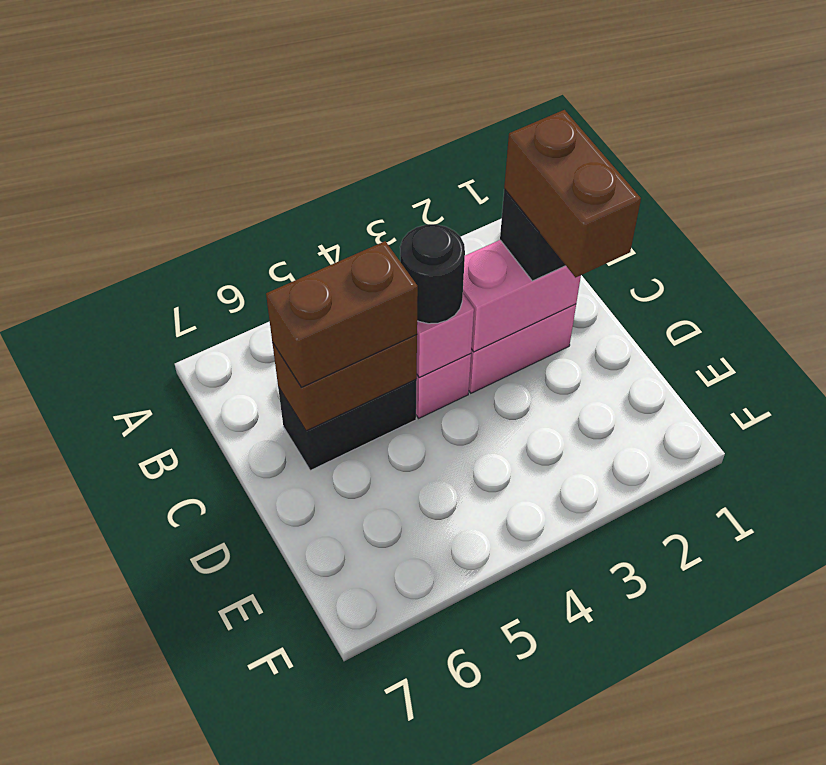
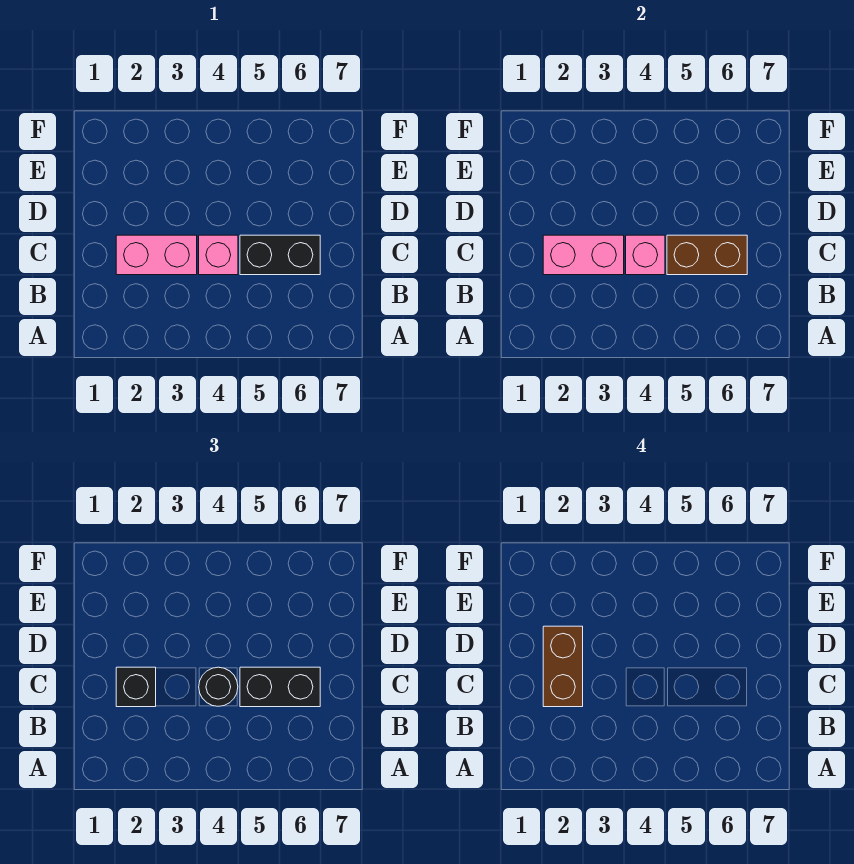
brown brick C5:C6 level 3 -> black brick C5:C6 level 3

